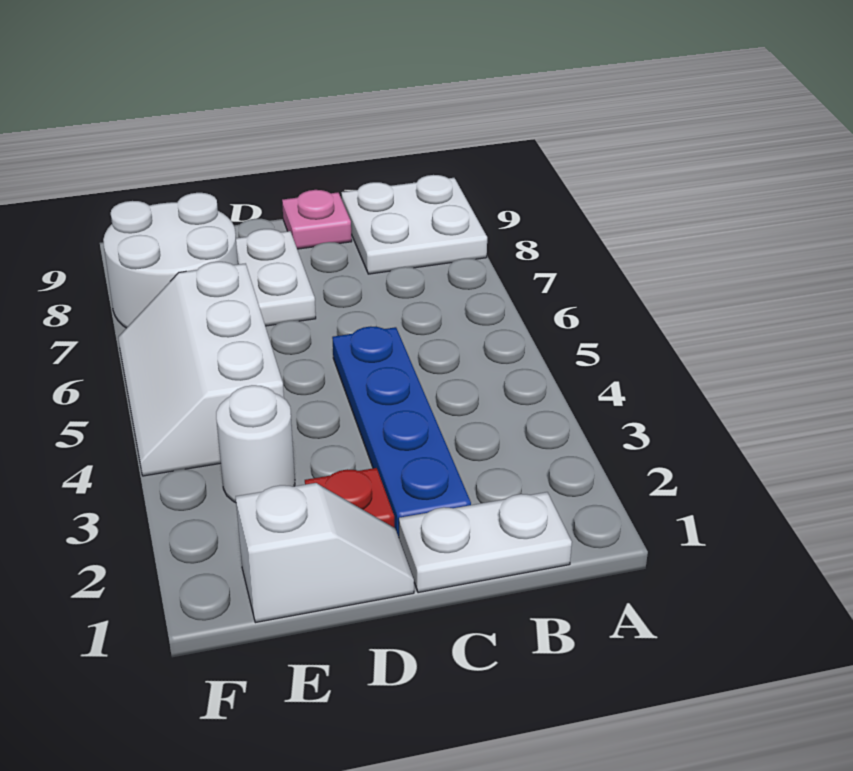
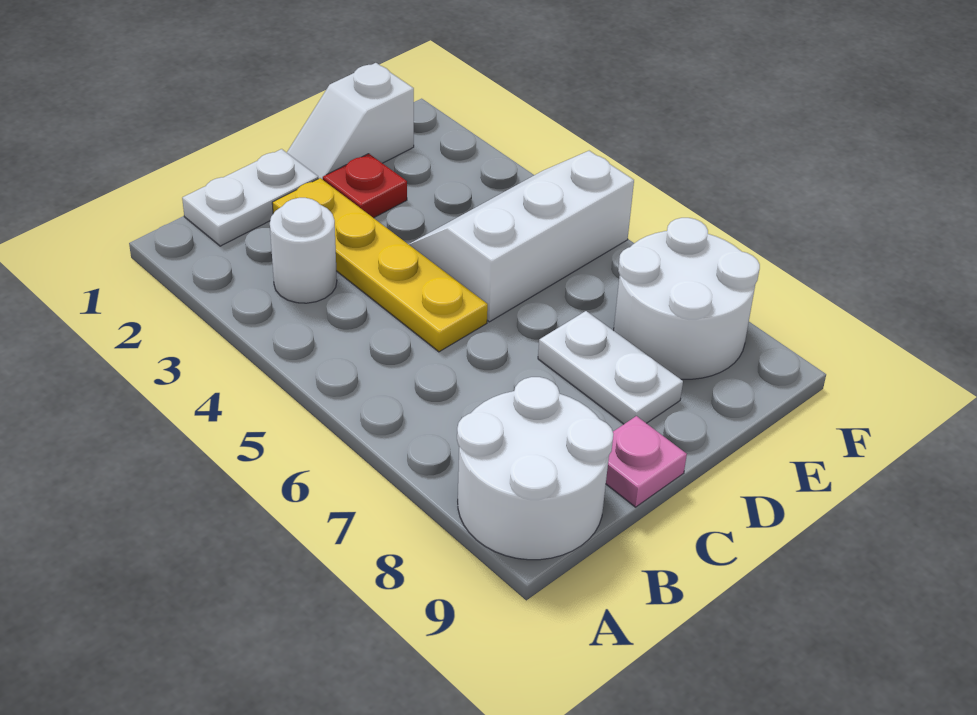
white plate A8:B9 level 1 -> white round brick A8:B9 level 1
blue plate C2:C5 level 1 -> yellow plate C2:C5 level 1
white round brick E3 level 1 -> white round brick B3 level 1
white slope E4:F6 level 1 top E -> white slope D4:F5 level 1 top 5

